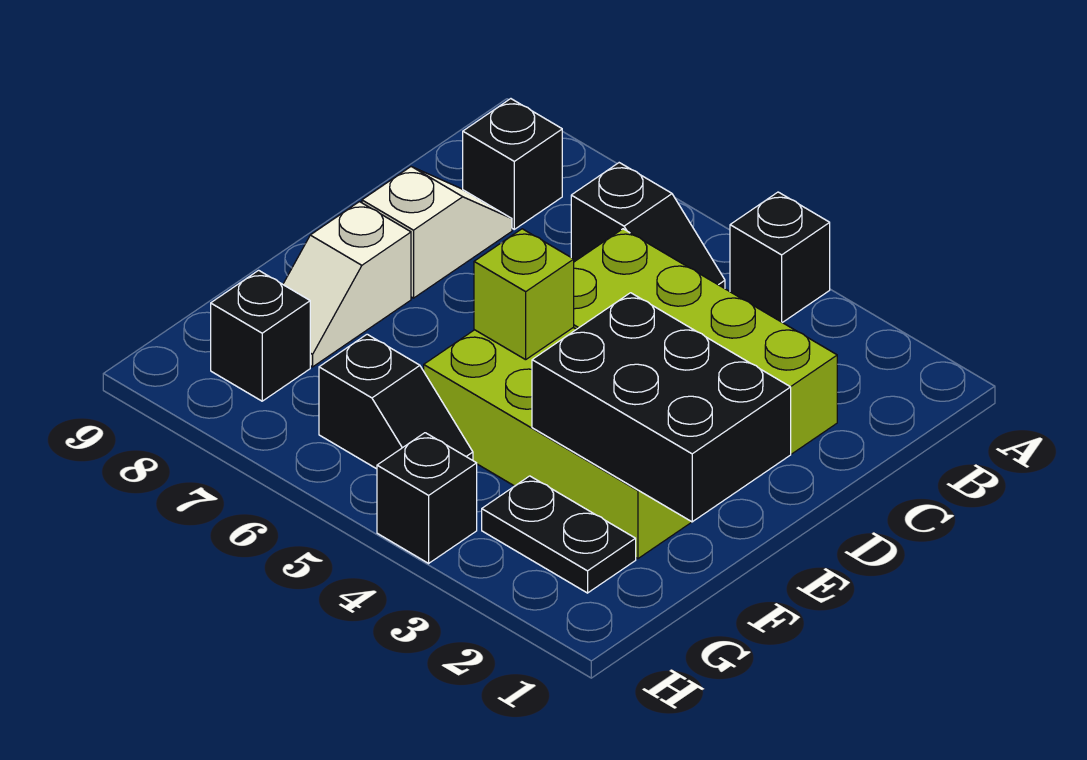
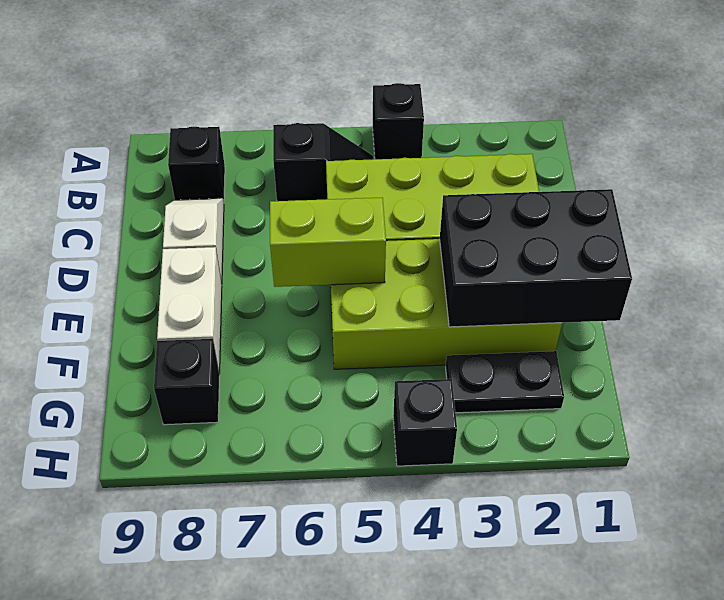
lime brick E5 level 2 -> lime brick E5:E6 level 2
white slope E8:F8 level 1 top E -> white brick E8:F8 level 1
black slope G5:G6 level 1 top 6 -> none

